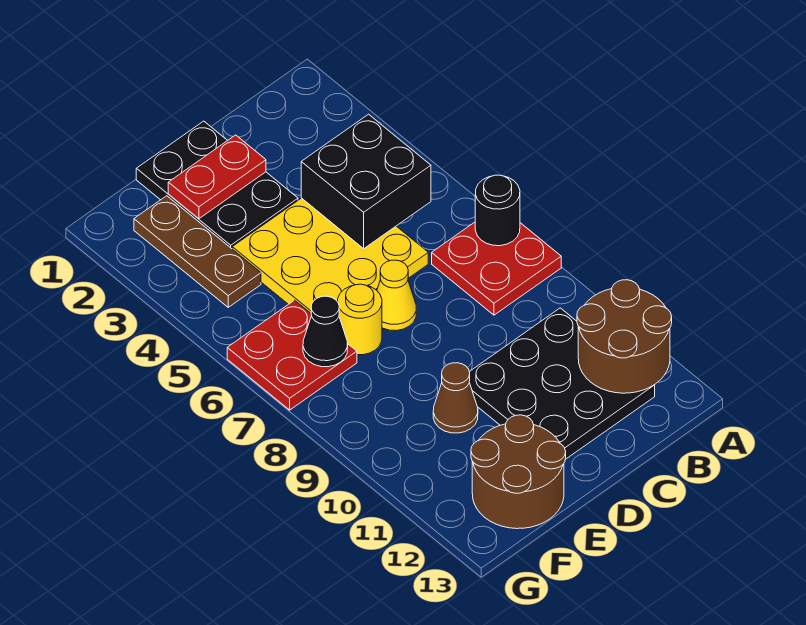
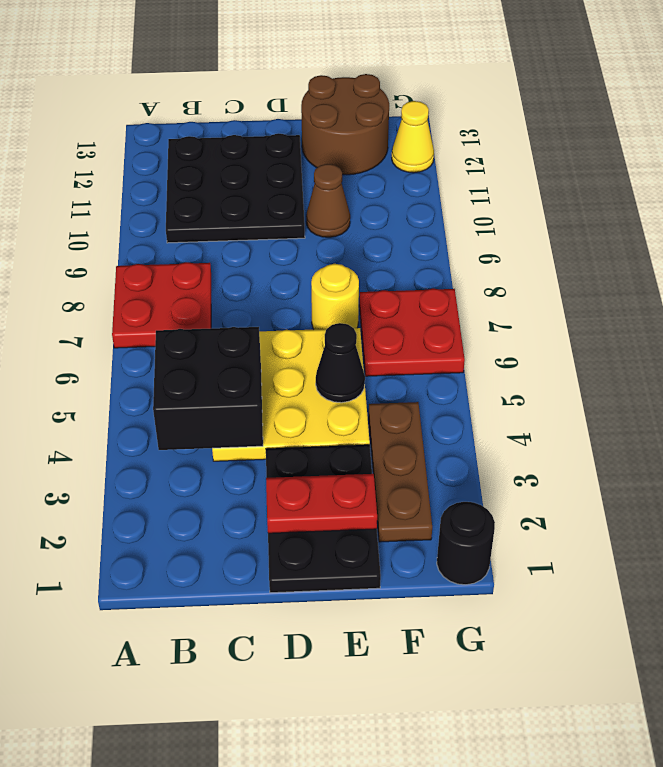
black round brick A7 level 2 -> black round brick G1 level 1
brown round brick A11:B12 level 2 -> none
yellow cone D7 level 1 -> yellow cone G12 level 1
black cone F7 level 2 -> black cone E5 level 2

